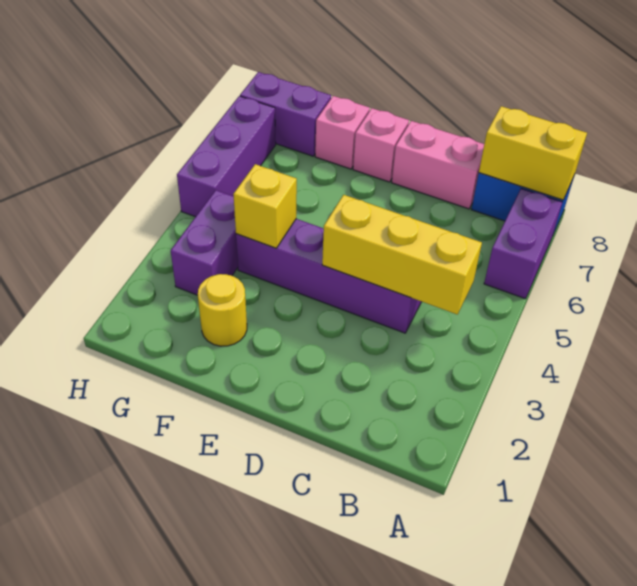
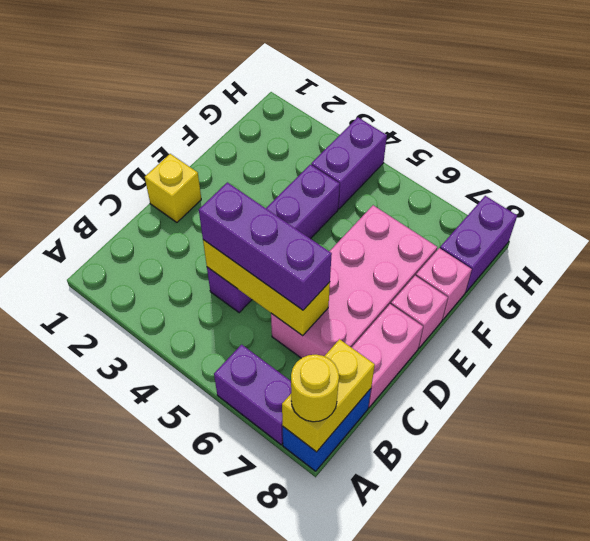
yellow brick B4:D4 level 2 -> yellow brick C4:C6 level 2
none -> pink brick C6:F7 level 1
yellow round brick F2 level 1 -> yellow round brick A8 level 3
yellow brick F4 level 2 -> yellow brick D1 level 1
purple brick G3:G4 level 1 -> purple brick G4:H4 level 1
purple brick H5:H7 level 1 -> purple brick C4:C6 level 3

